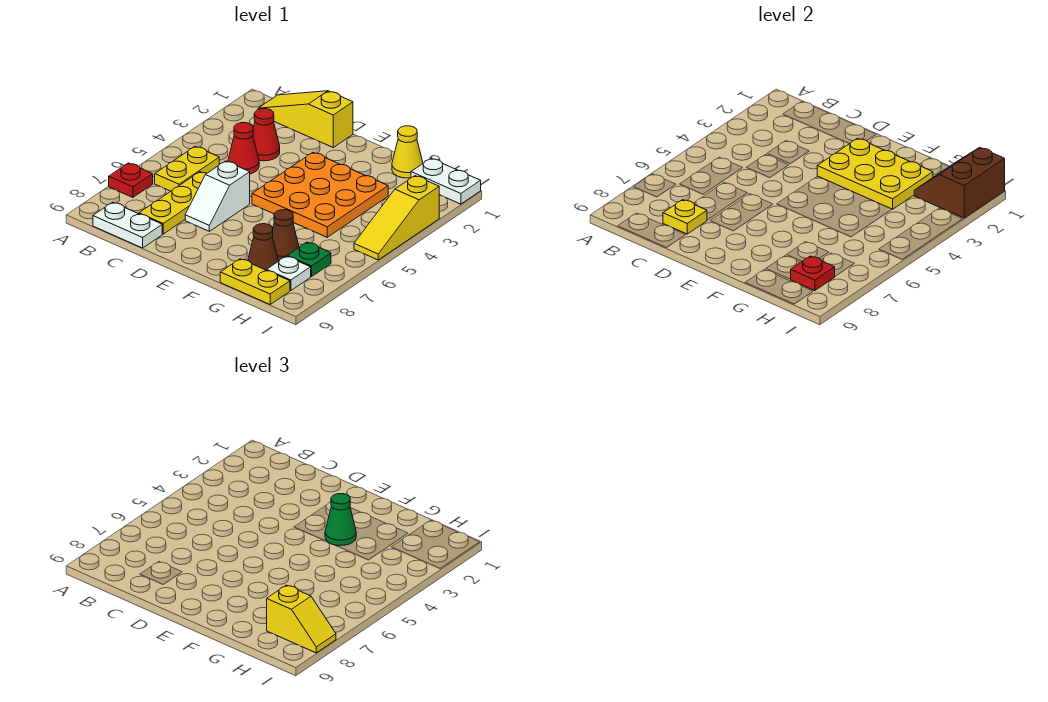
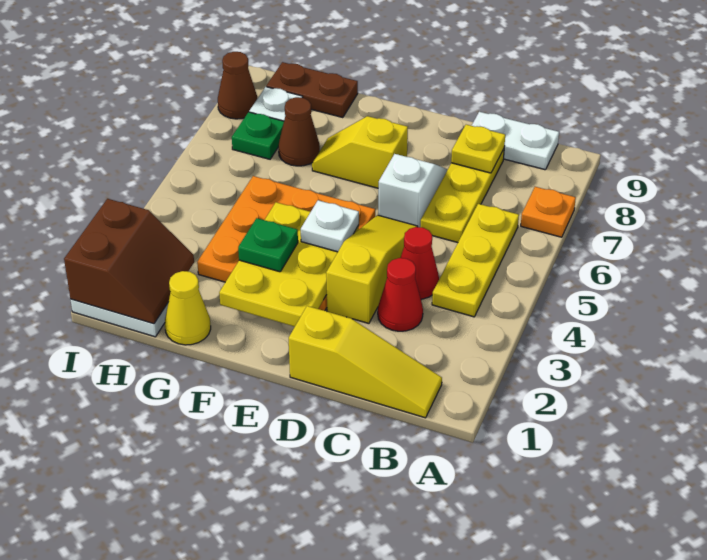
red plate A7 level 1 -> orange plate A7 level 1
yellow plate B5:B6 level 1 -> yellow plate B4:B6 level 1
yellow plate E2:G3 level 2 -> yellow plate E2:F4 level 2
none -> white plate E4 level 3
green cone F3 level 3 -> green plate F3 level 3
brown cone G8 level 1 -> brown cone I8 level 1
yellow plate G9:H9 level 1 -> brown plate G9:H9 level 1
red plate H8 level 2 -> none
yellow slope H8:I8 level 3 top H -> yellow slope E7:F7 level 1 top E
yellow slope I3:I5 level 1 top 3 -> yellow slope D3:D5 level 1 top 3

